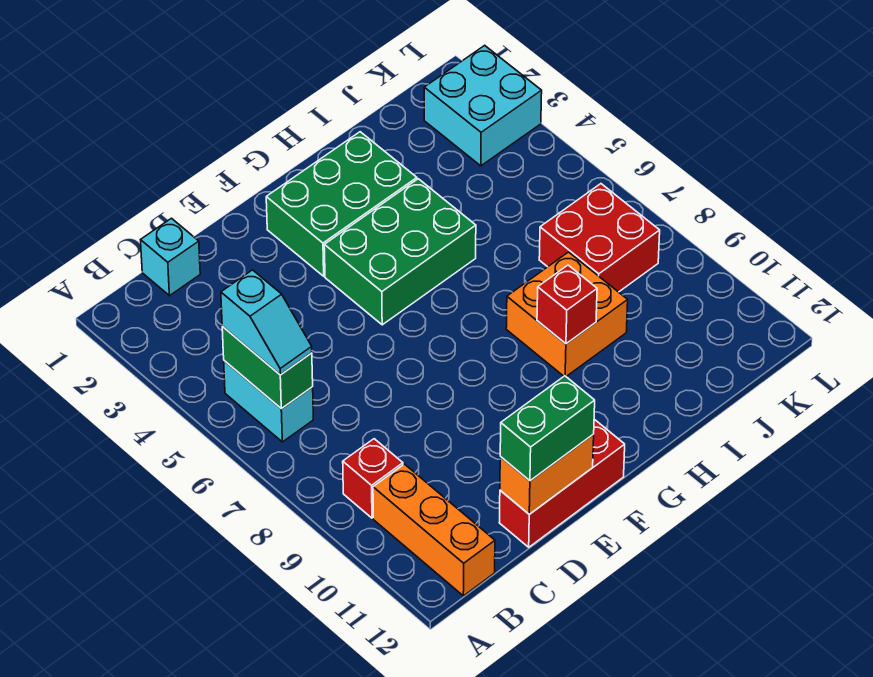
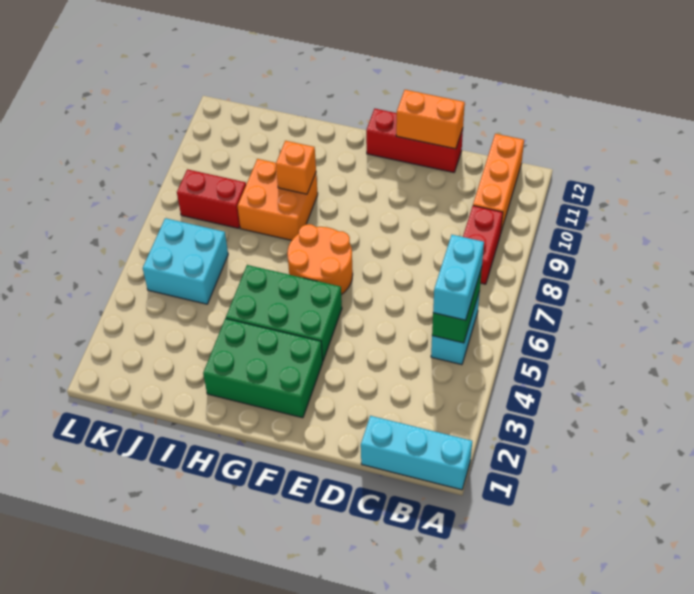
cyan slope B5:B6 level 3 top 5 -> cyan brick B5:B6 level 3
red brick B9 level 1 -> red brick B8:B9 level 1
cyan brick C1 level 1 -> cyan brick A1:C1 level 1
green brick D12:E12 level 3 -> none
none -> orange round brick F6:G7 level 1
red brick H9 level 2 -> orange brick H9 level 2
red brick J7:K8 level 1 -> red brick J8:K8 level 1
cyan brick K2:L3 level 1 -> cyan brick J5:K6 level 1

